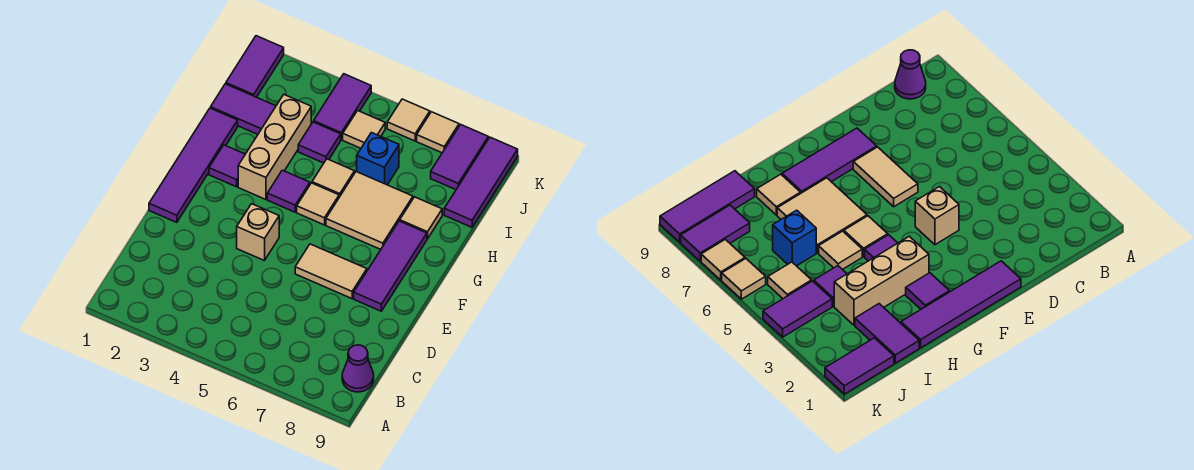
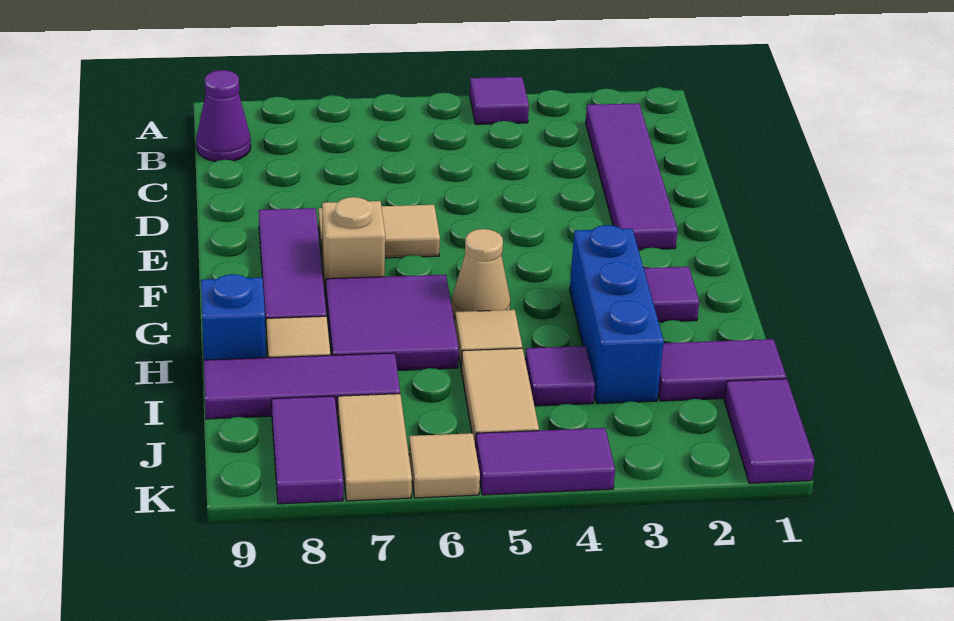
purple tile E1:H1 level 1 -> purple tile B2:E2 level 1
tan brick E4 level 1 -> tan brick F7 level 1
tan brick G3:I3 level 1 -> blue brick G3:I3 level 1
purple tile G4 level 1 -> purple tile A4 level 1
tan tile G5 level 1 -> tan cone G5 level 1
tan tile G6:H7 level 1 -> purple tile G6:H7 level 1
blue brick I6 level 1 -> blue brick H9 level 1
purple tile I9:K9 level 1 -> purple tile I7:I9 level 1
purple tile J4:K4 level 1 -> purple tile K4:K5 level 1
tan tile J5 level 1 -> tan tile I5:J5 level 1
tan tile K7 level 1 -> tan tile J7:K7 level 1

